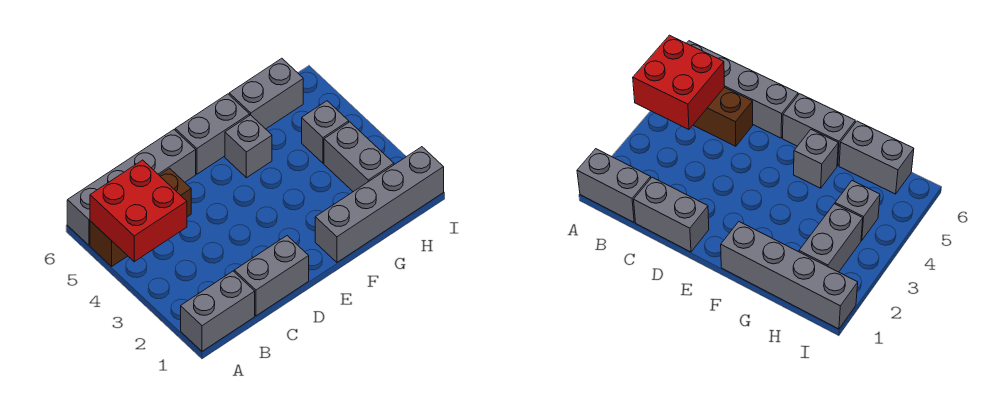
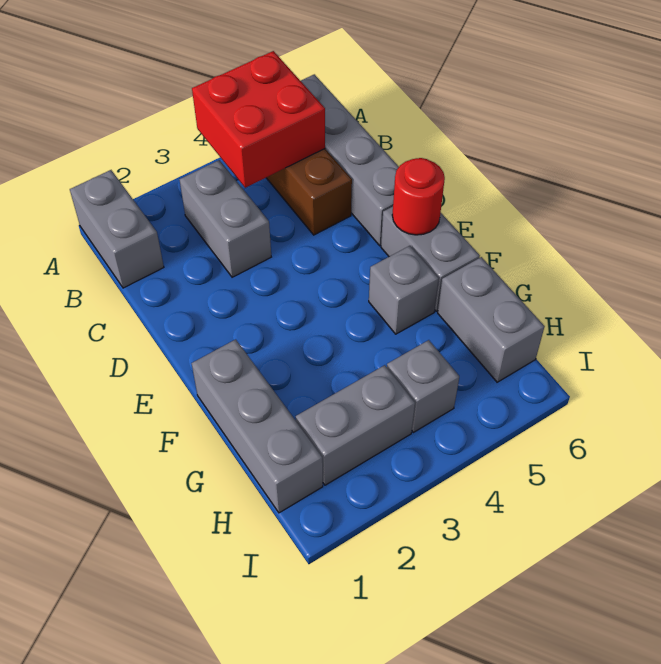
grey brick C1:D1 level 1 -> grey brick B3:C3 level 1
none -> red round brick E6 level 2
grey brick F1:I1 level 1 -> grey brick F1:H1 level 1

